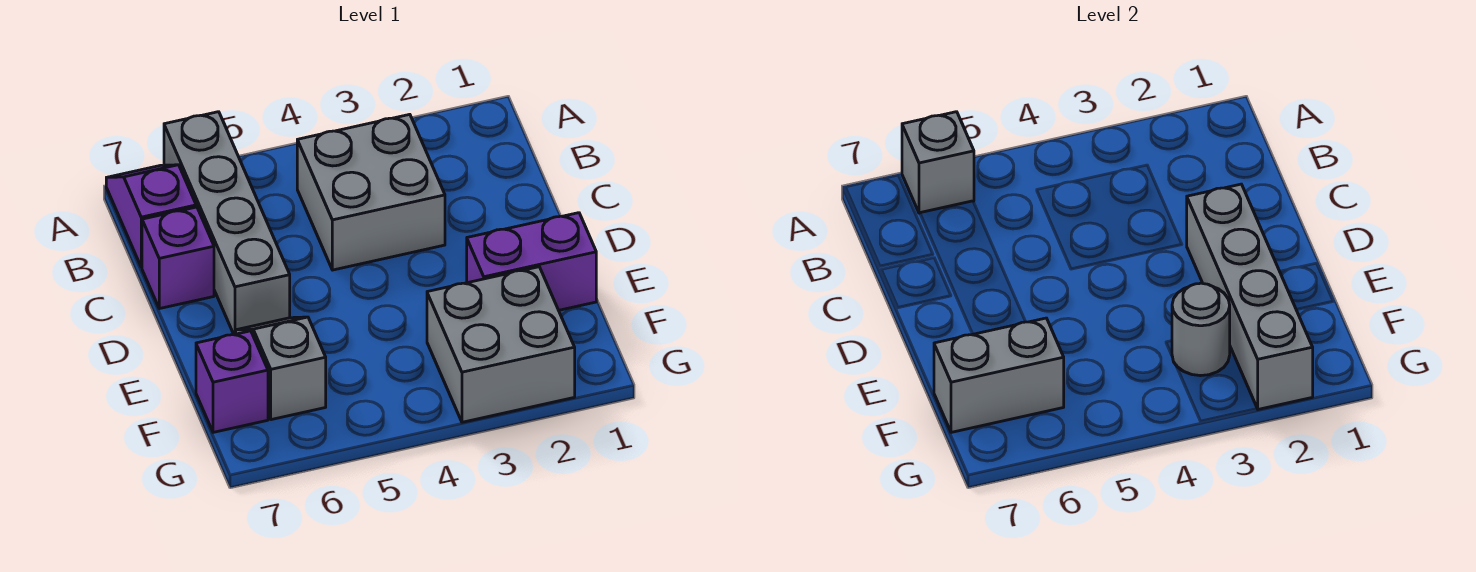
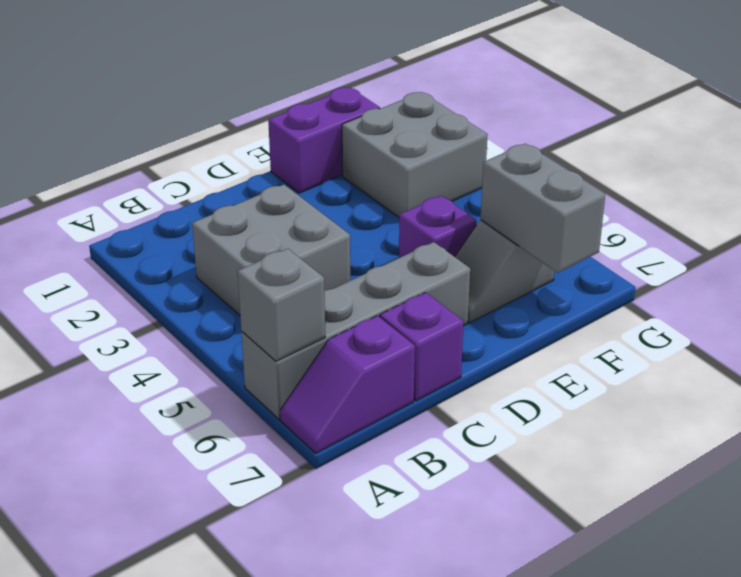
grey brick D2:G2 level 2 -> none
purple brick E1:E2 level 1 -> purple brick E1:F1 level 1
grey round brick F3 level 2 -> none
purple brick F7 level 1 -> purple brick E5 level 1

